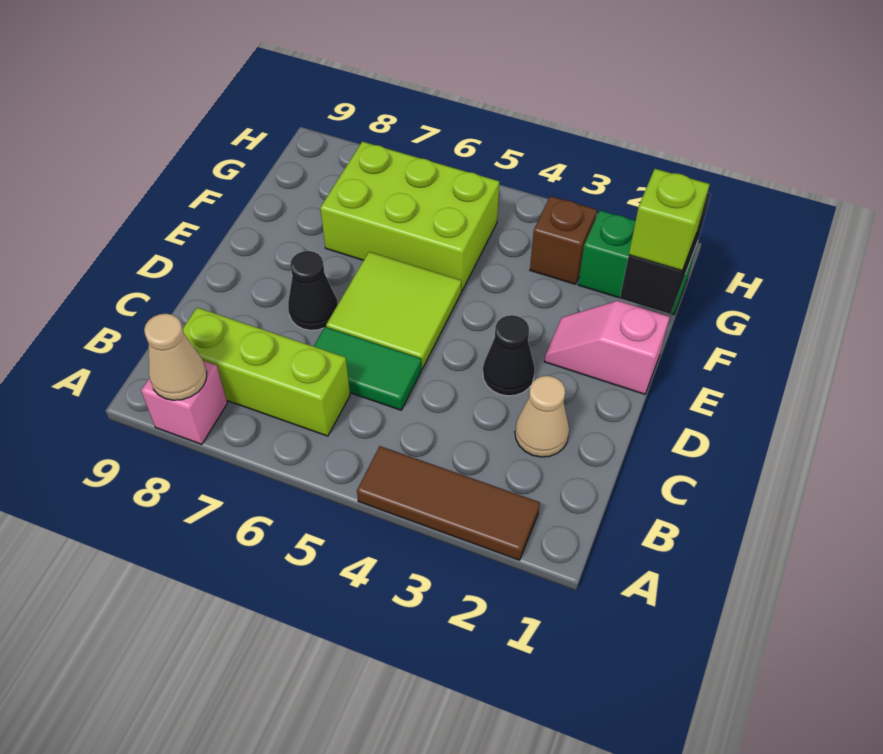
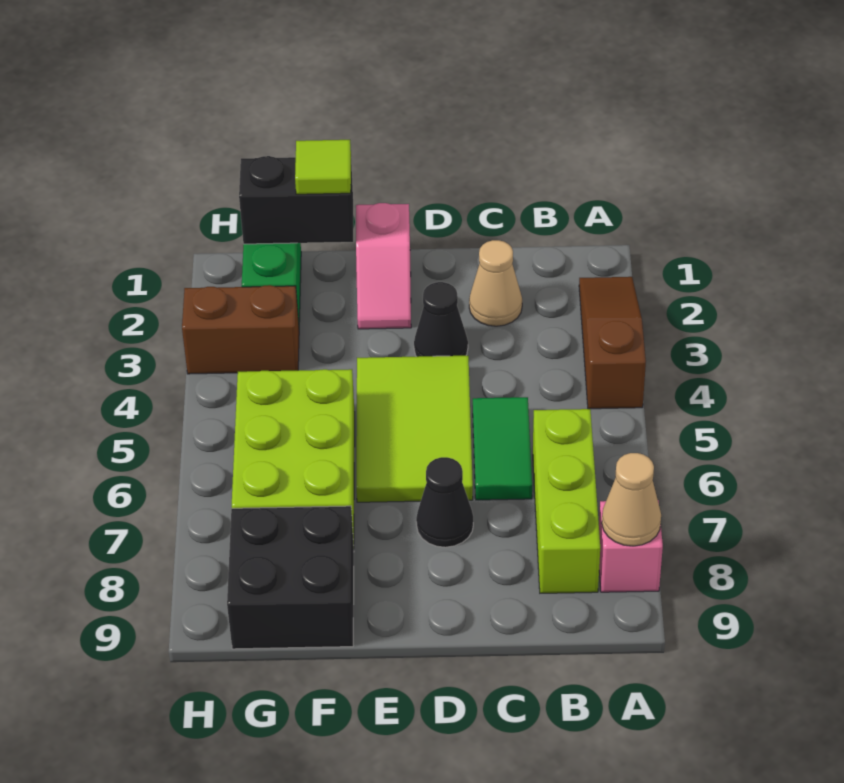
brown tile A2:A4 level 1 -> brown slope A2:A4 level 1 top 4
lime tile D5:E6 level 1 -> lime tile D4:E6 level 1
lime brick F1 level 3 -> lime tile F1 level 3
none -> black brick F8:G9 level 1
brown brick G3 level 1 -> brown brick G3:H3 level 1

